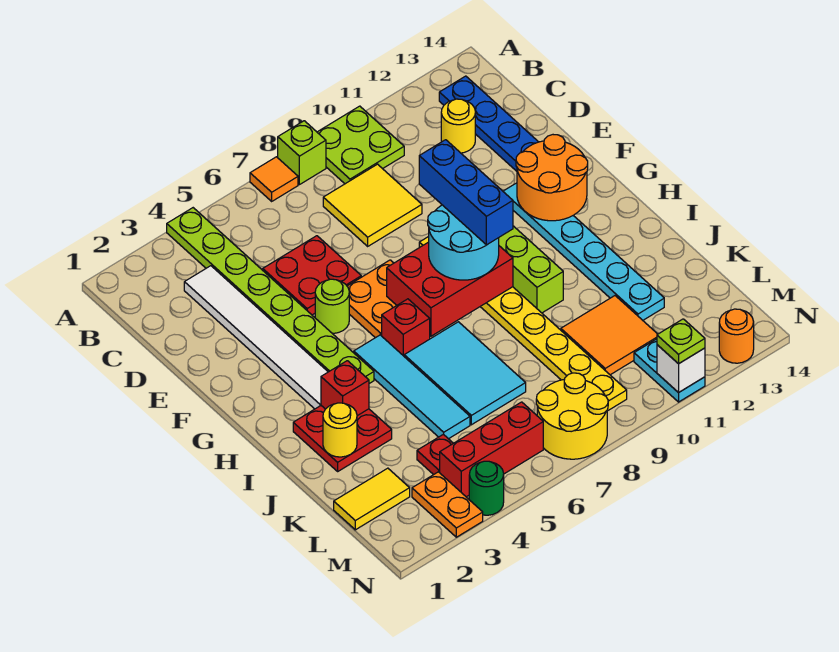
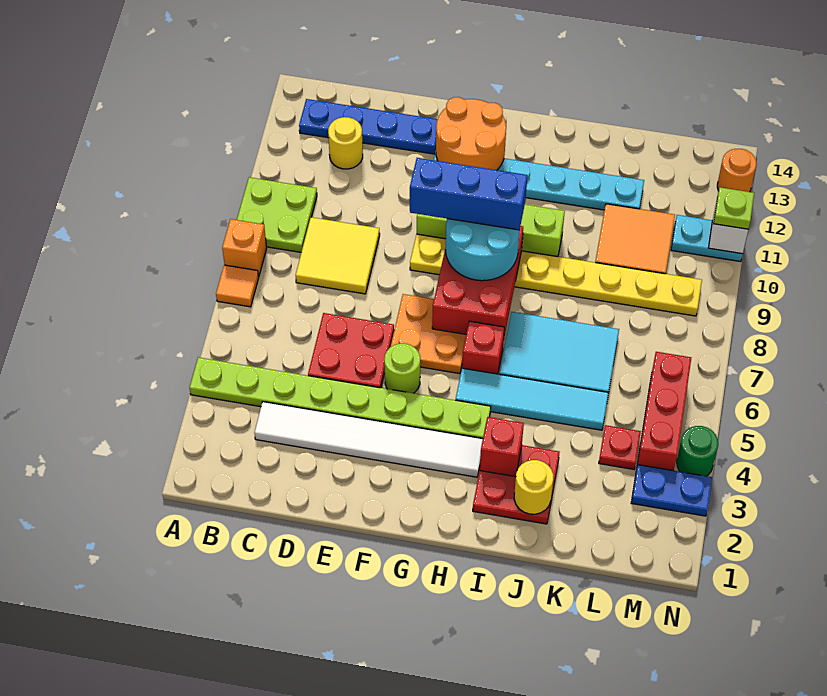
lime brick A8 level 1 -> orange brick A8 level 1
yellow tile L1:L2 level 1 -> none
orange plate M3:N3 level 1 -> blue plate M3:N3 level 1
yellow round brick M7:N8 level 1 -> none

